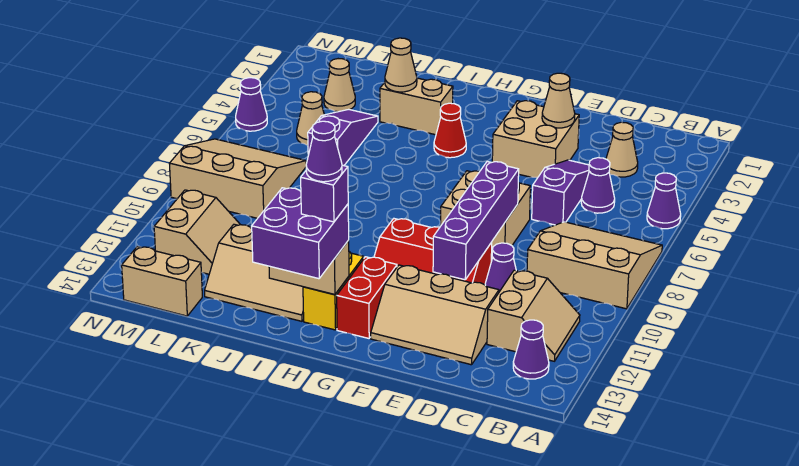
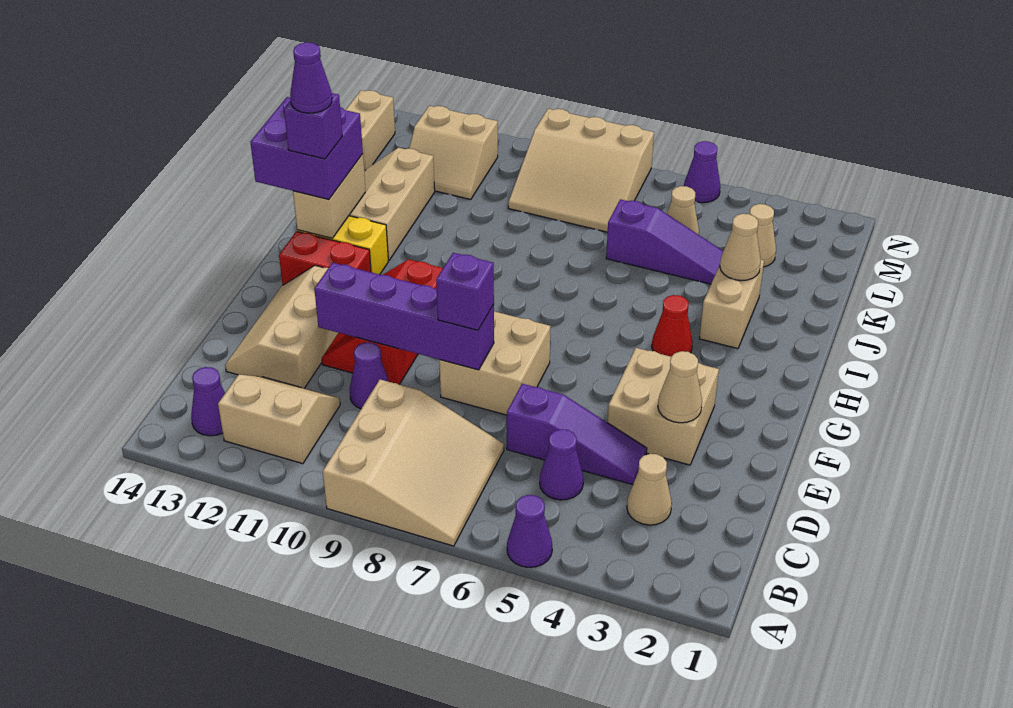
tan slope B11:C12 level 1 top C -> tan slope B11:C12 level 1 top B
none -> purple brick E8 level 3
tan slope L7:N9 level 1 top 9 -> tan slope L7:N9 level 1 top N

